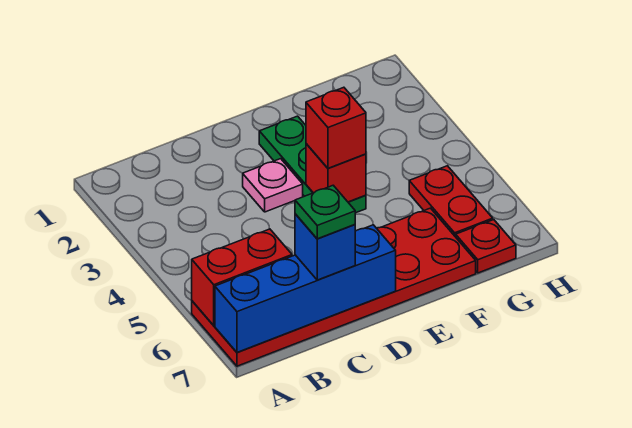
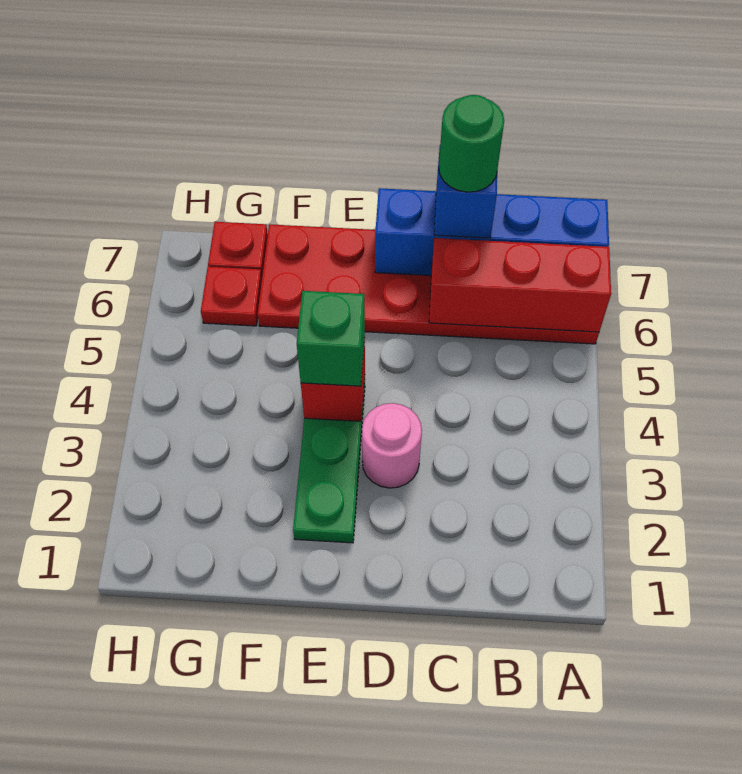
red brick A6:B6 level 2 -> red brick A6:C6 level 2
green plate C7 level 4 -> green round brick C7 level 4
pink plate D3 level 1 -> pink round brick D3 level 1
red brick E4 level 3 -> green brick E4 level 3
red plate G5:G6 level 1 -> red plate G6 level 1

